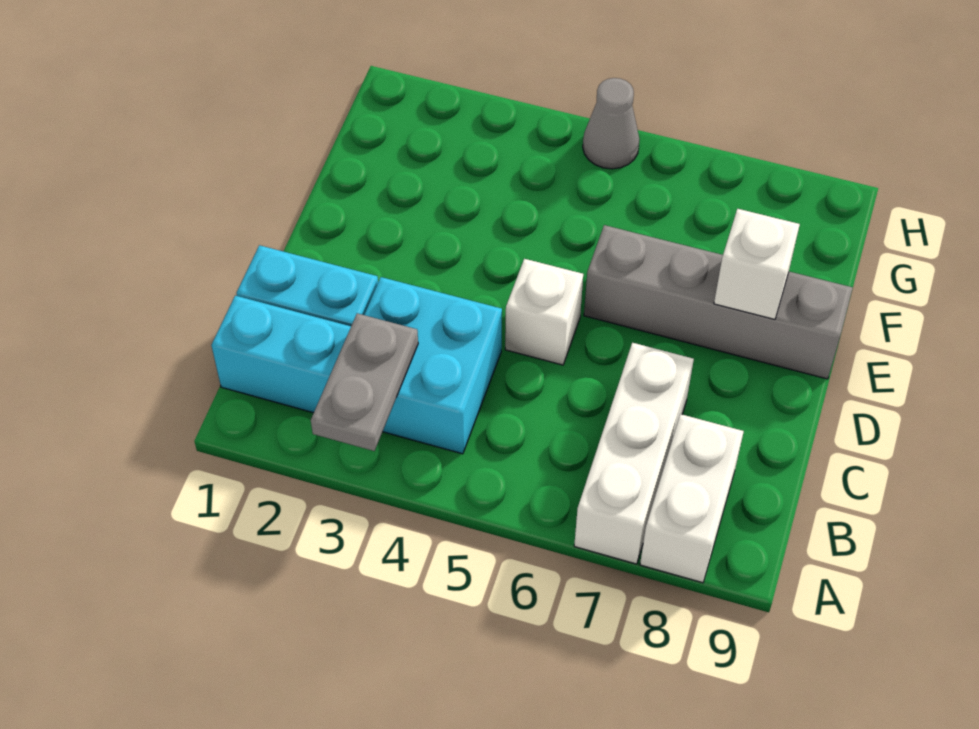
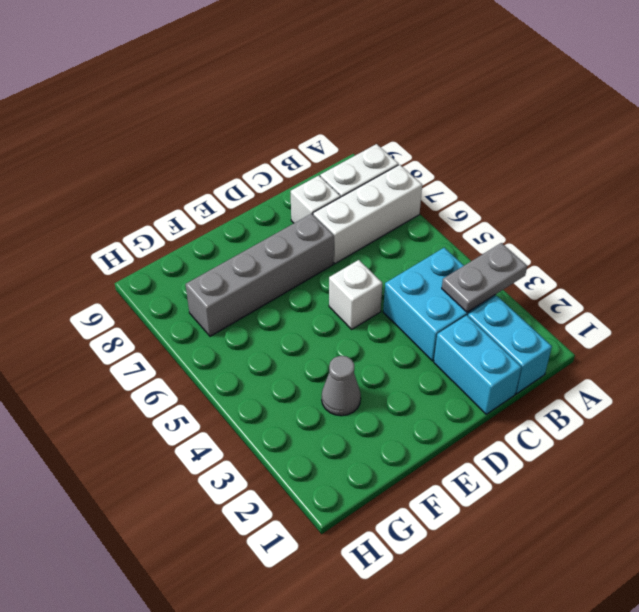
grey brick E6:E9 level 1 -> grey brick D7:G7 level 1
white brick E8 level 2 -> white brick C8 level 1
grey cone H5 level 1 -> grey cone F3 level 1

